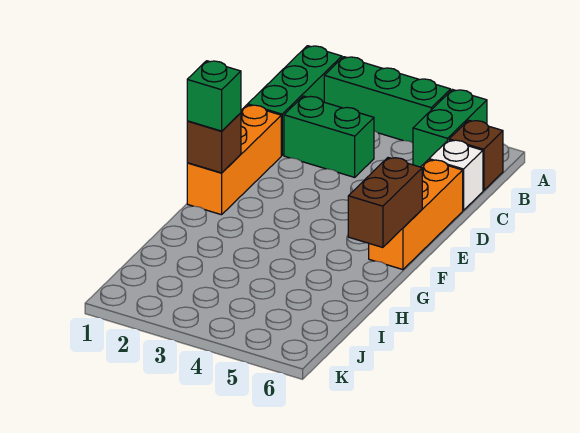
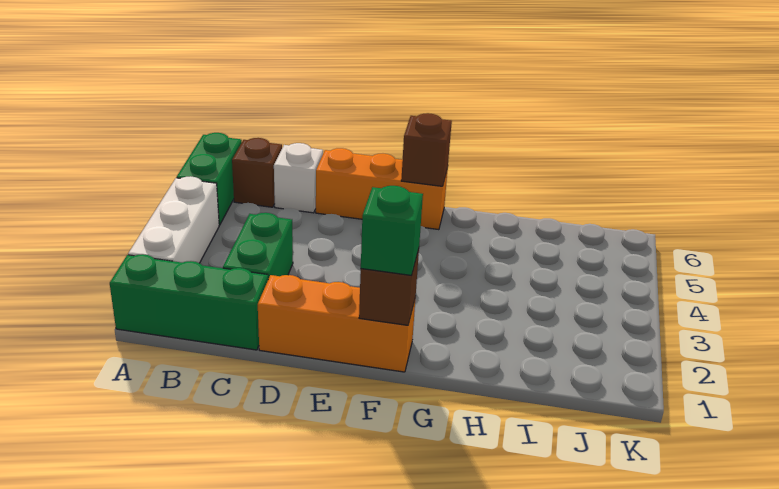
green brick A2:A4 level 1 -> white brick A2:A4 level 1
green brick A5:B5 level 1 -> green brick A5:A6 level 1
brown brick F6:G6 level 2 -> brown brick F6 level 2

